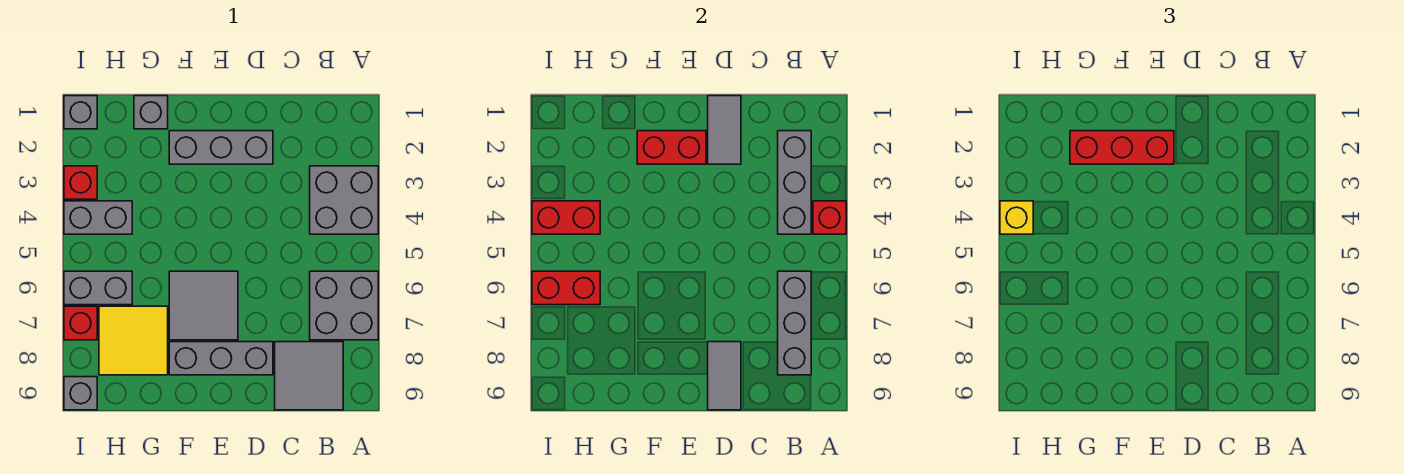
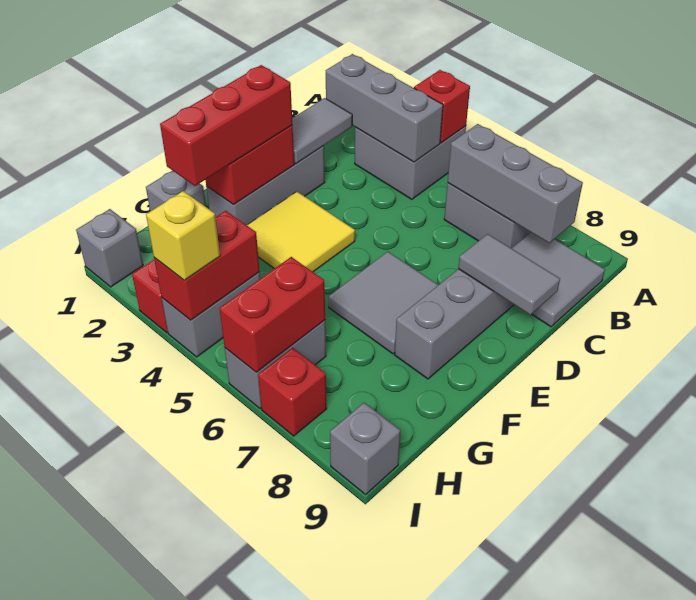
grey tile D1:D2 level 2 -> grey tile C2:D2 level 2
yellow tile G7:H8 level 1 -> yellow tile E3:F4 level 1

